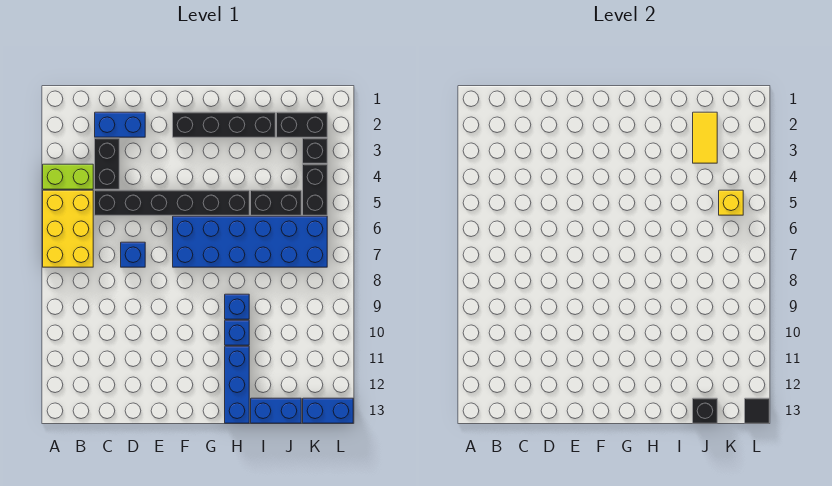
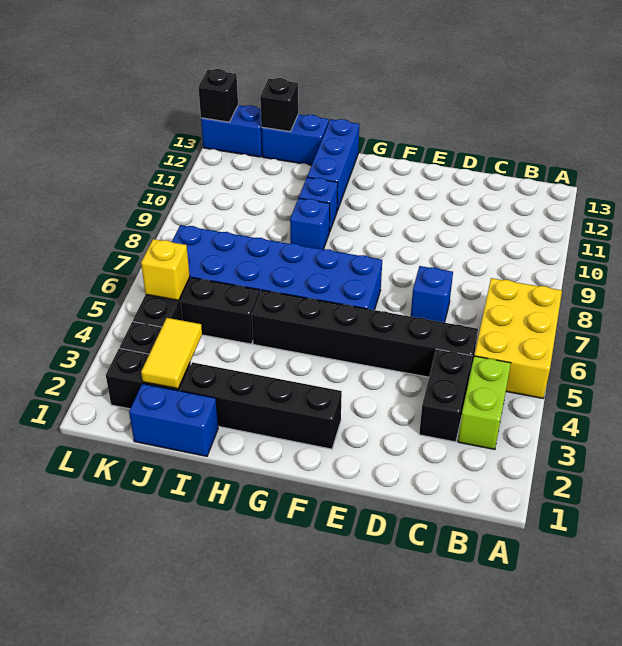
lime brick A4:B4 level 1 -> lime brick B3:B4 level 1
blue brick C2:D2 level 1 -> blue brick I1:J1 level 1
black tile L13 level 2 -> black brick L13 level 2

